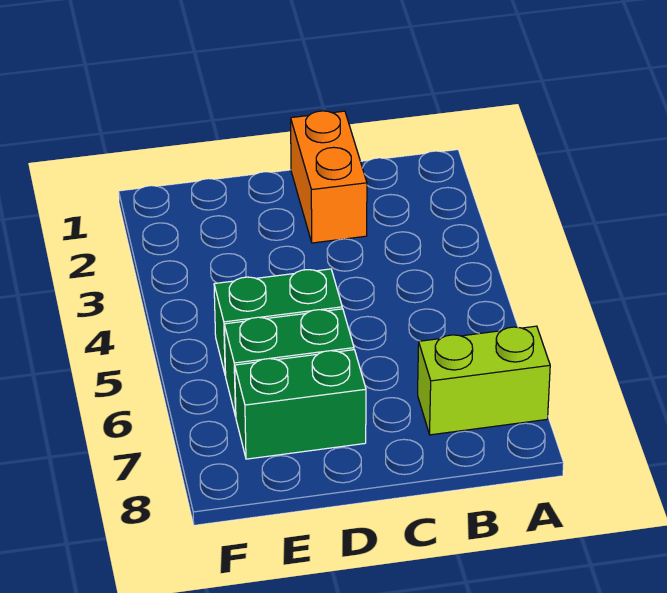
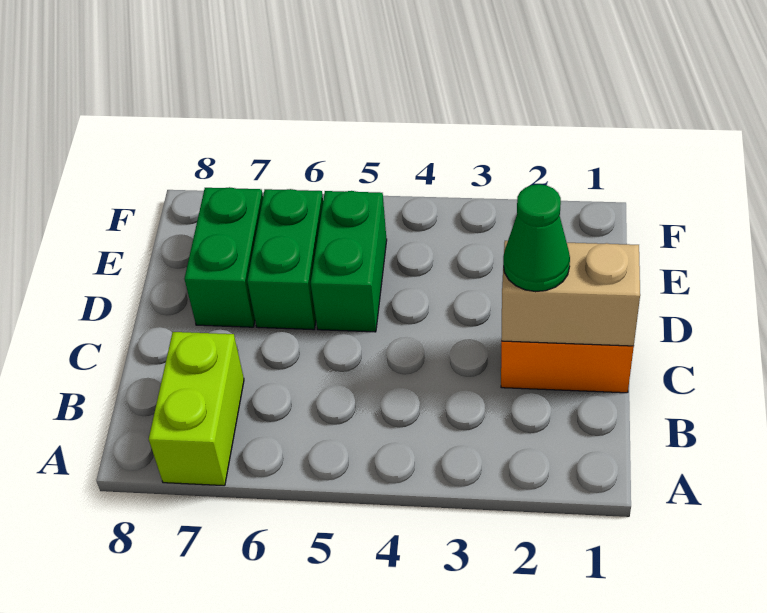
none -> tan brick C1:C2 level 2
none -> green cone C2 level 3

